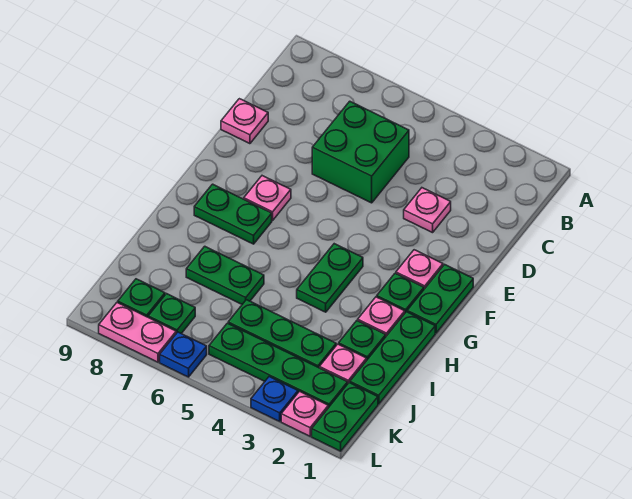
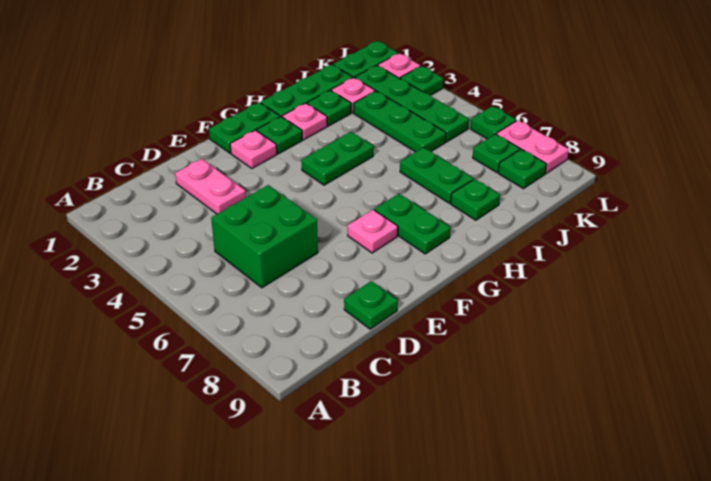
pink plate D3 level 1 -> pink plate D2:D3 level 1
pink plate D9 level 1 -> green plate D9 level 1
none -> green plate I8 level 1
blue plate L3 level 1 -> green plate L3 level 1
blue plate L6 level 1 -> green plate L6 level 1

